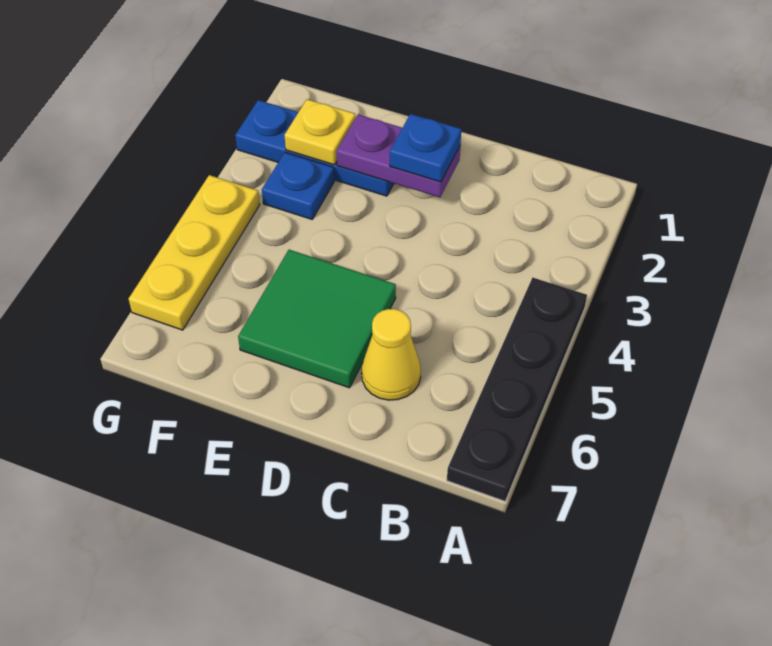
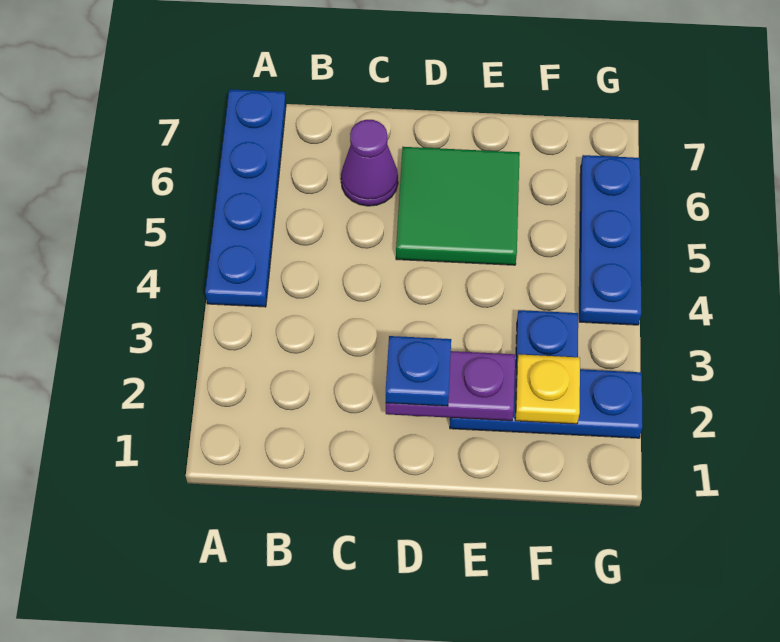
black plate A4:A7 level 1 -> blue plate A4:A7 level 1
yellow cone C6 level 1 -> purple cone C6 level 1
yellow plate G4:G6 level 1 -> blue plate G4:G6 level 1

